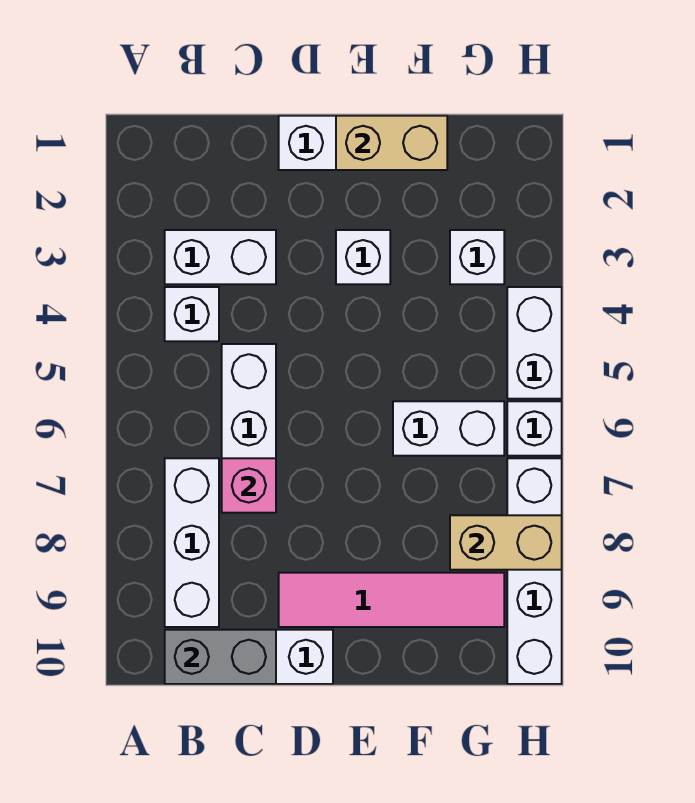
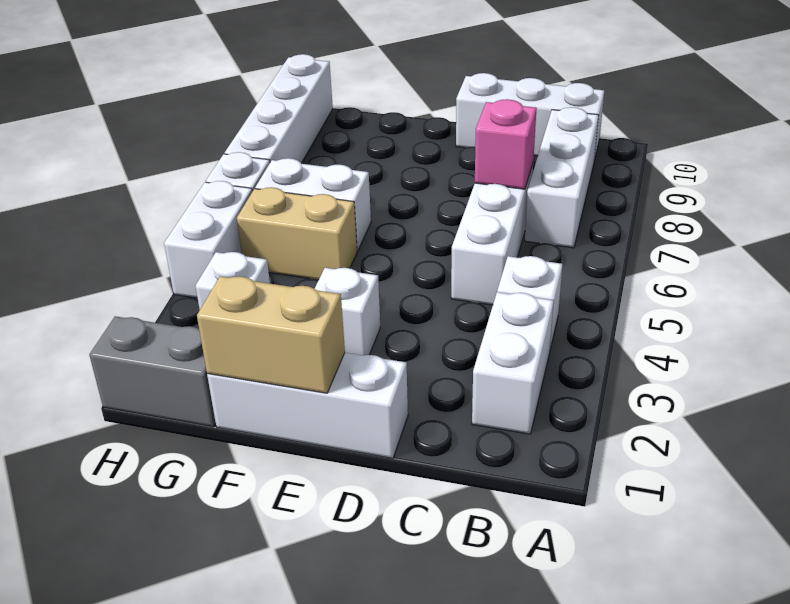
white brick B3:C3 level 1 -> white brick B2:B3 level 1
grey brick B10:C10 level 2 -> grey brick G1:H1 level 1
pink tile D9:G9 level 1 -> none
tan brick G8:H8 level 2 -> tan brick F5:G5 level 1

